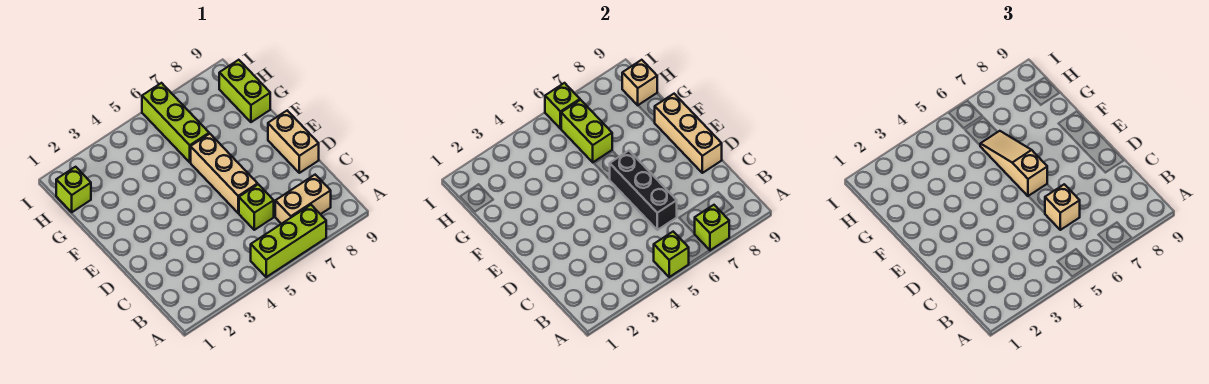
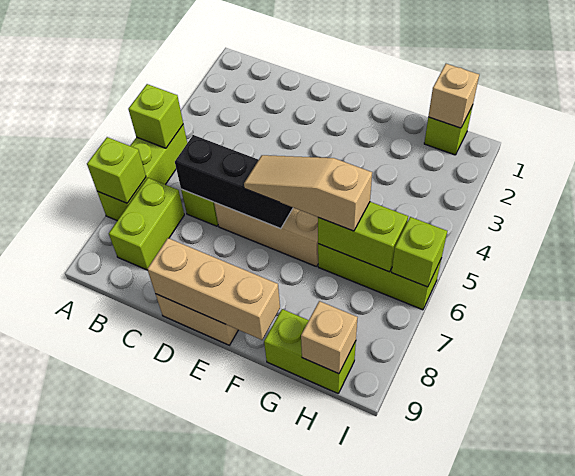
tan brick B7:B8 level 1 -> lime brick B7:B8 level 1
tan brick C6 level 3 -> tan brick H1 level 2
tan slope E6:G6 level 3 top E -> tan slope E6:G6 level 3 top G

